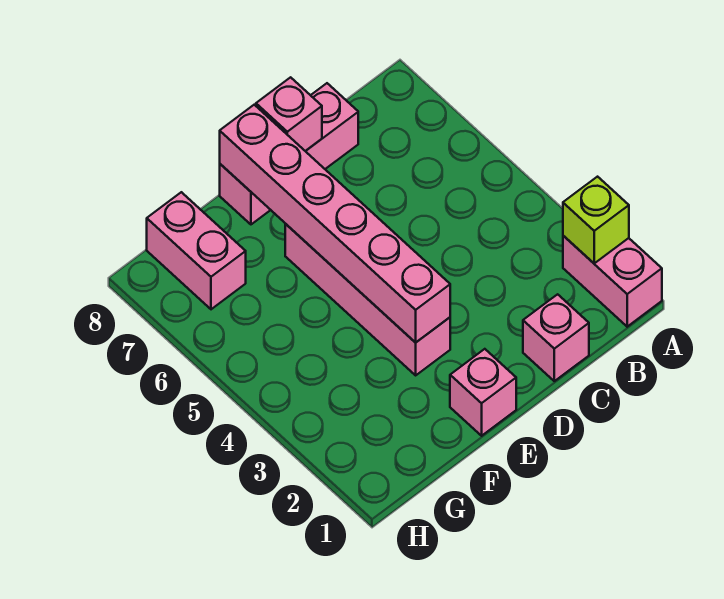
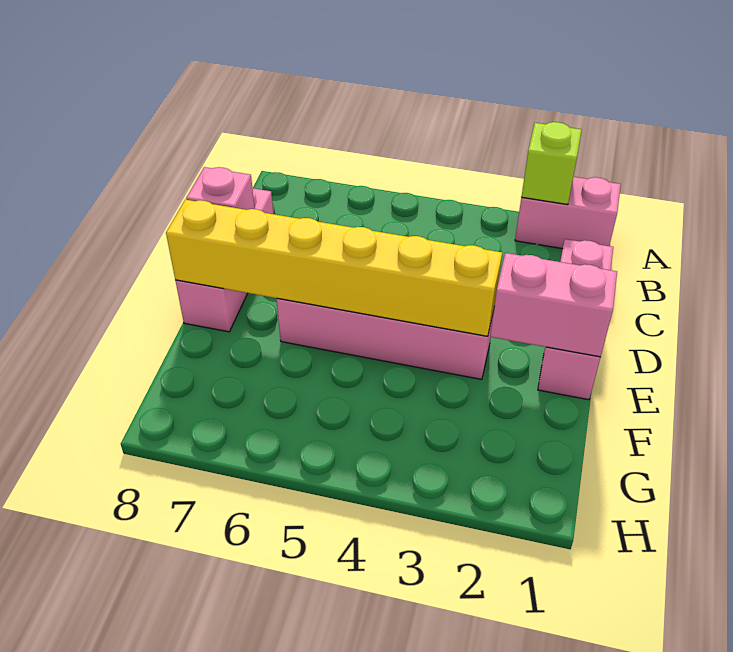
pink brick E3:E8 level 2 -> yellow brick E3:E8 level 2
pink brick G7:G8 level 1 -> pink brick E1:E2 level 2

